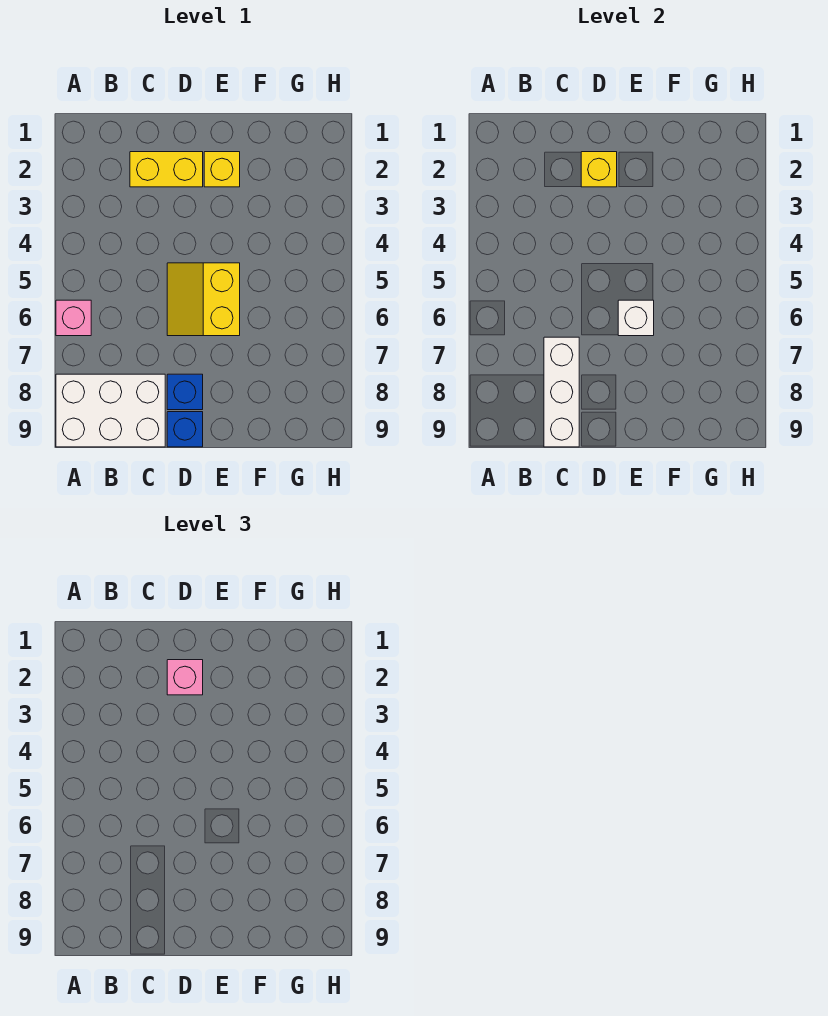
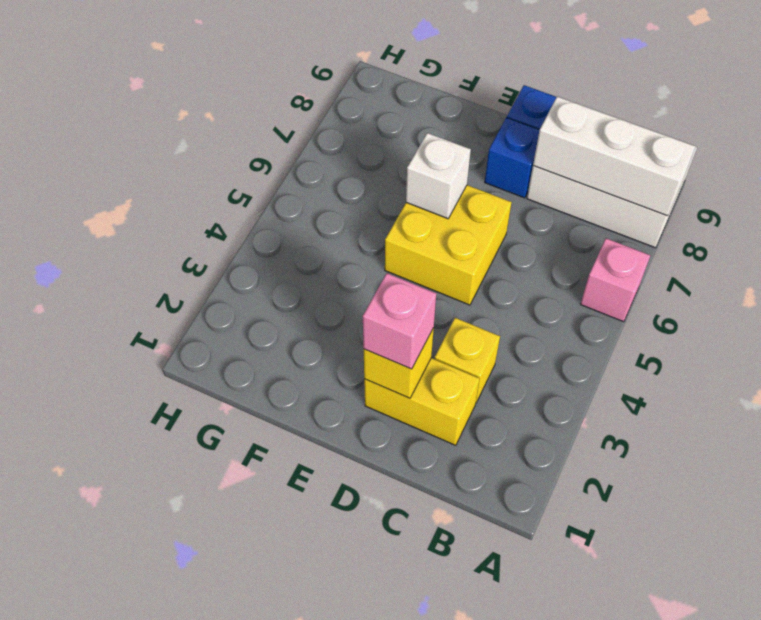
white brick C7:C9 level 2 -> white brick A8:C8 level 2
yellow slope D5:E6 level 1 top E -> yellow brick D5:E6 level 1
yellow brick E2 level 1 -> yellow brick C3 level 1

